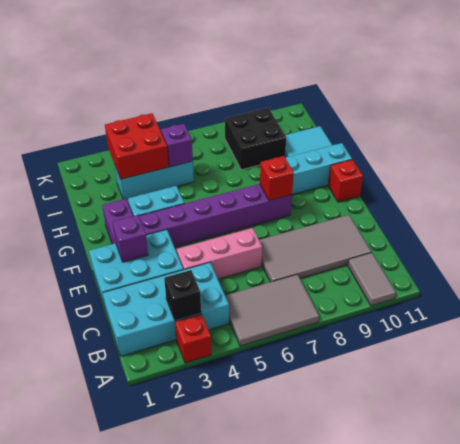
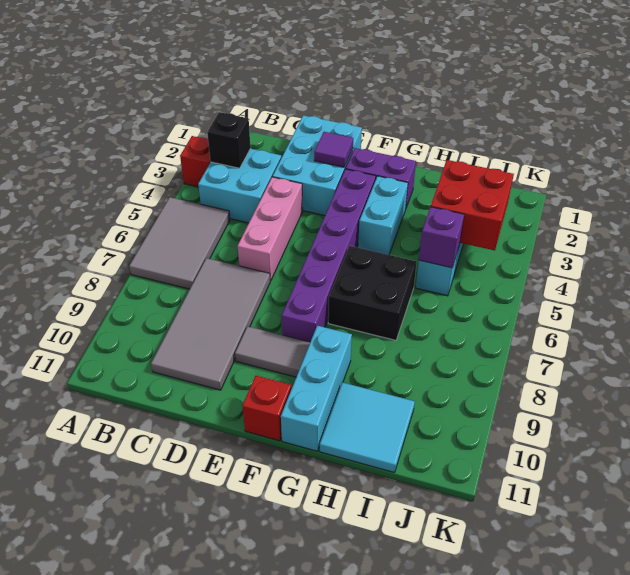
grey tile A10:B10 level 1 -> grey tile E9:F9 level 1
cyan brick B1:C4 level 1 -> cyan brick B3:C4 level 1
purple brick E2 level 2 -> purple tile E2 level 2
red brick F8 level 2 -> none
black brick I8:J9 level 1 -> black brick G6:H7 level 1

